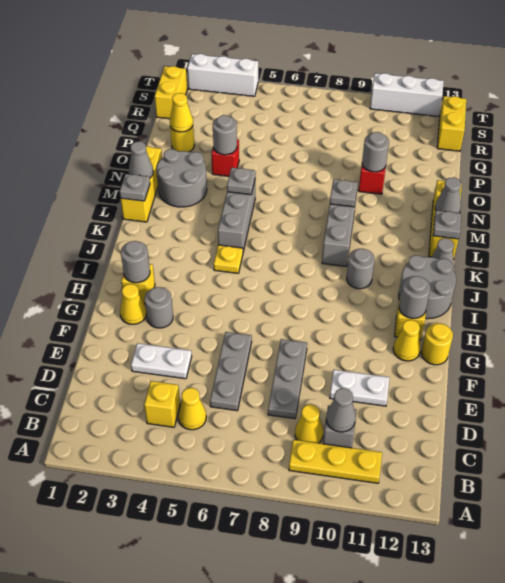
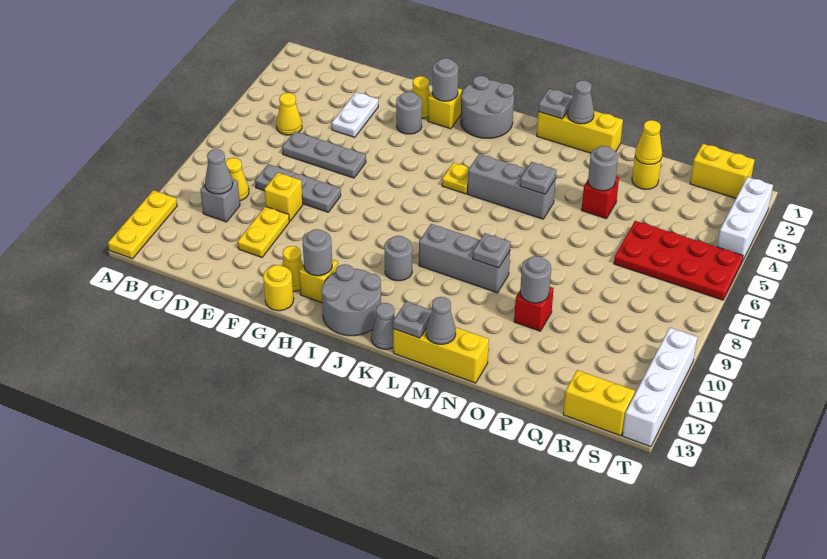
yellow plate B9:B11 level 1 -> yellow plate A11:A13 level 1
yellow brick C4 level 1 -> yellow brick E9 level 1
white plate E10:E11 level 1 -> yellow plate E10:E11 level 1
grey round brick M2:N3 level 1 -> grey round brick I1:J2 level 1
none -> red plate Q5:T6 level 1
white brick T10:T12 level 1 -> white brick T10:T13 level 1

